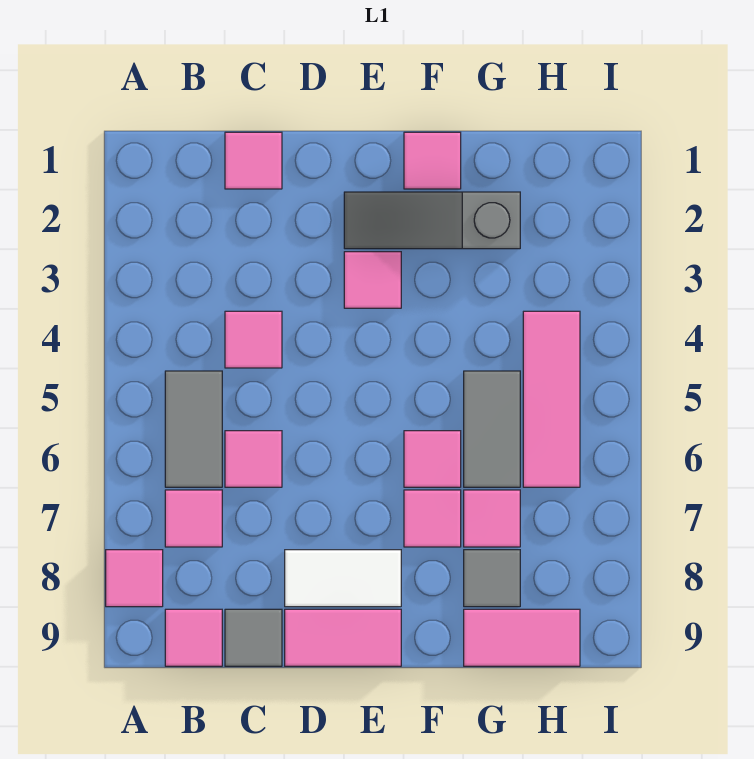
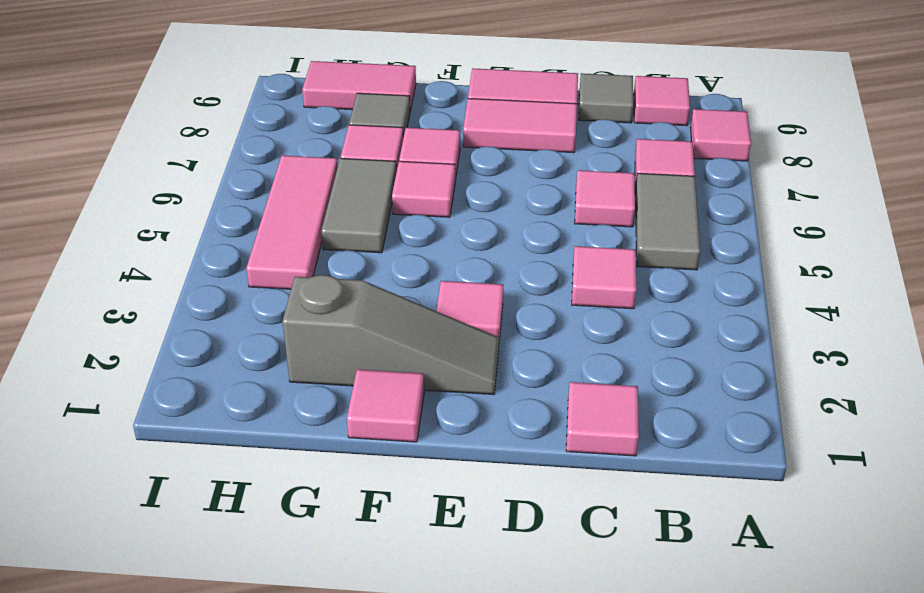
white tile D8:E8 level 1 -> pink tile D8:E8 level 1

